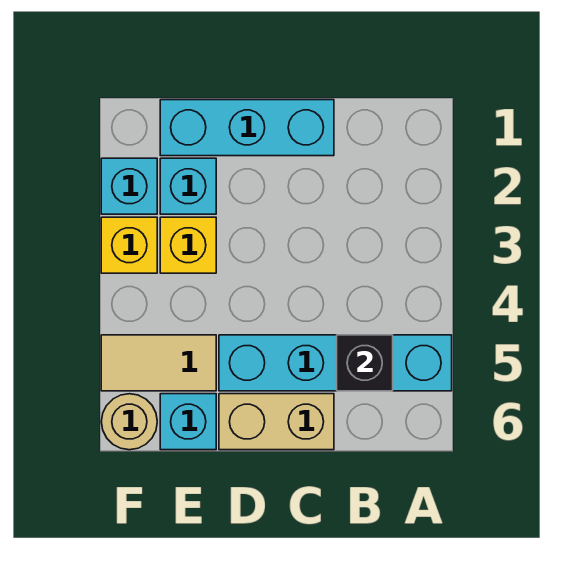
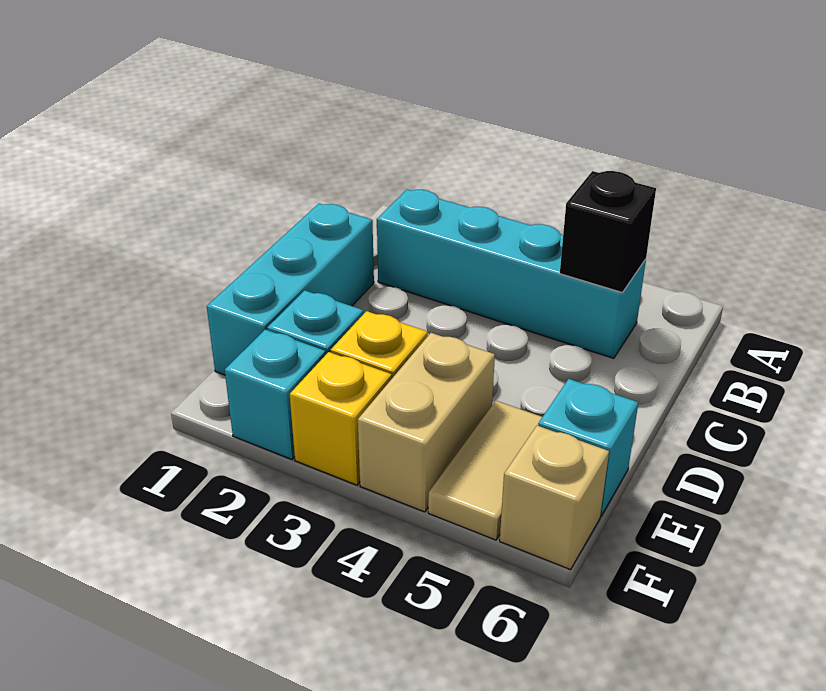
cyan brick A5:D5 level 1 -> cyan brick B2:B5 level 1
tan brick C6:D6 level 1 -> tan brick E4:F4 level 1
tan round brick F6 level 1 -> tan brick F6 level 1

